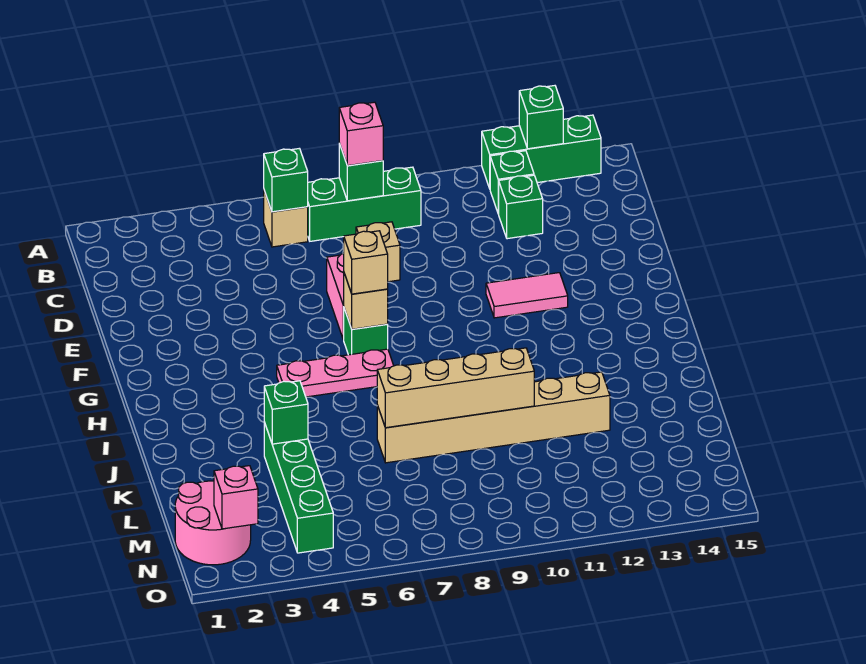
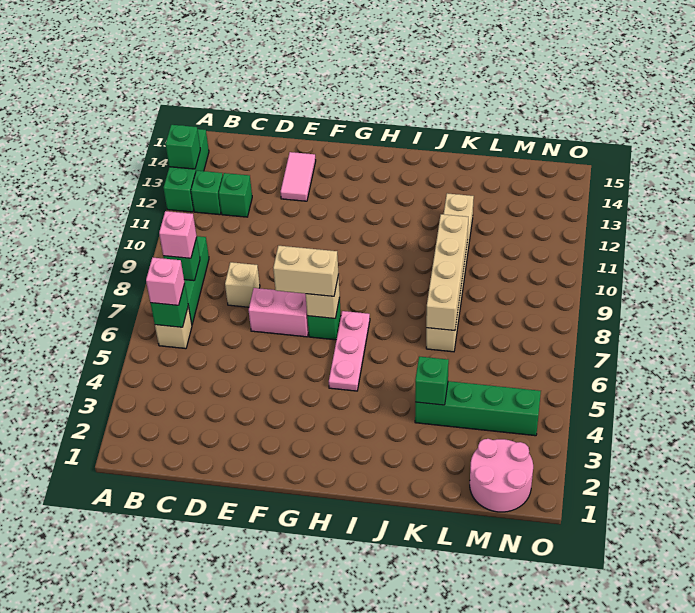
pink tile F11:F12 level 1 -> pink tile E13:E14 level 1
tan brick G7 level 3 -> tan brick F7:G7 level 3
pink brick N2 level 2 -> pink brick B6 level 3

